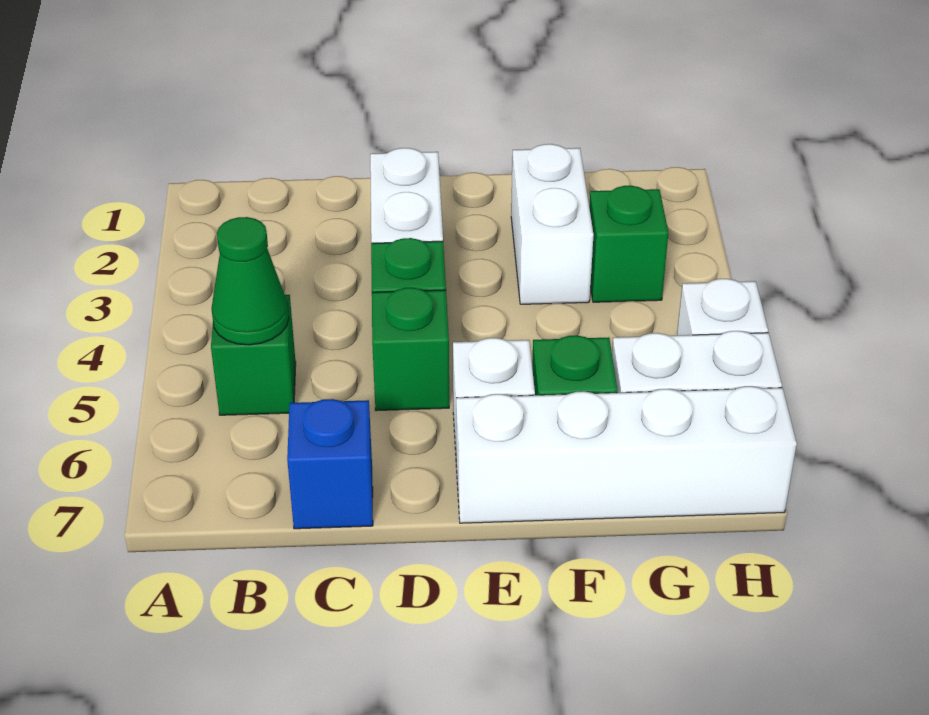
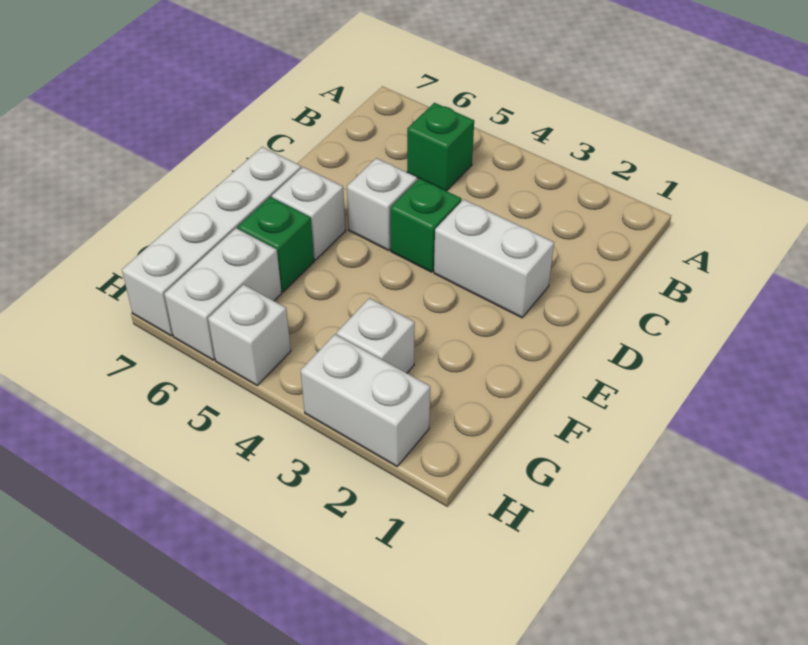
green cone B5 level 2 -> none
blue brick C7 level 1 -> none
green brick D5 level 1 -> white brick D5 level 1
white brick F2:F3 level 1 -> white brick H2:H3 level 1
green brick G3 level 1 -> white brick G3 level 1

